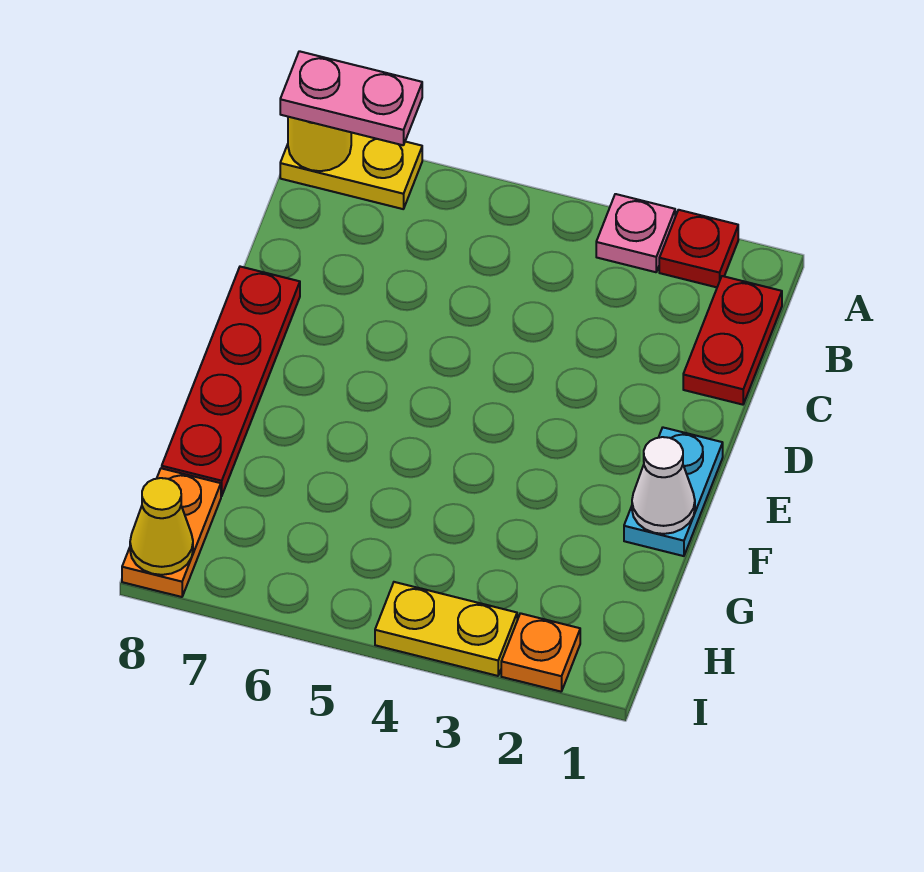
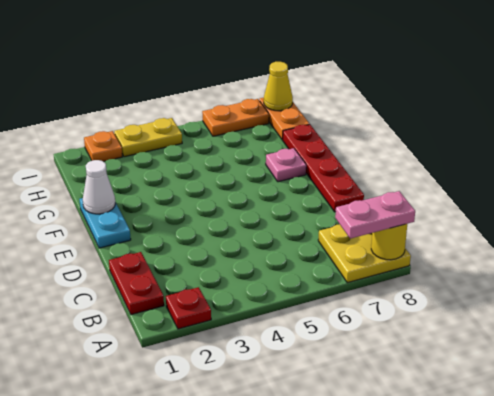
pink plate A3 level 1 -> pink plate F7 level 1
yellow plate A7:A8 level 1 -> yellow plate A7:B8 level 1
none -> orange plate I6:I7 level 1

